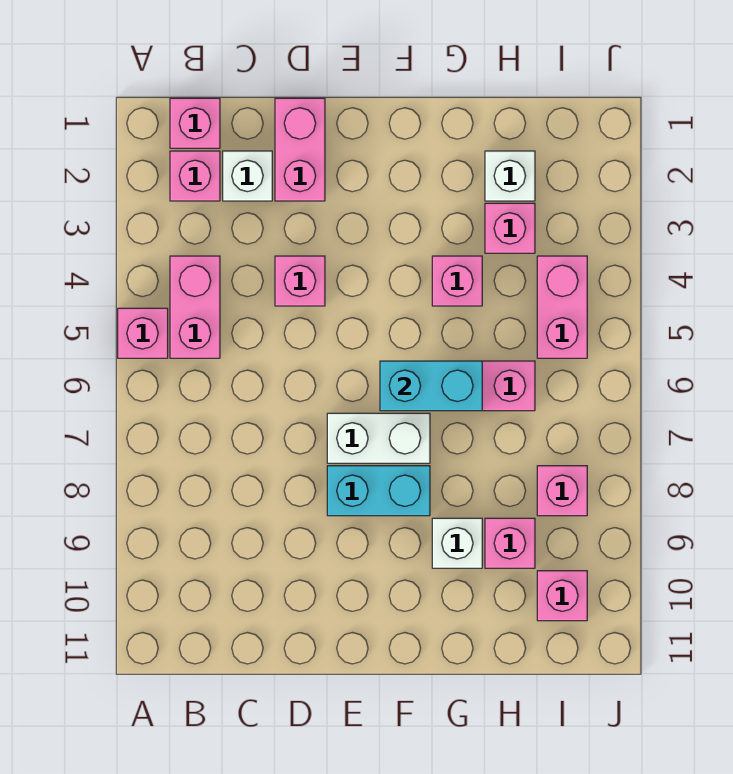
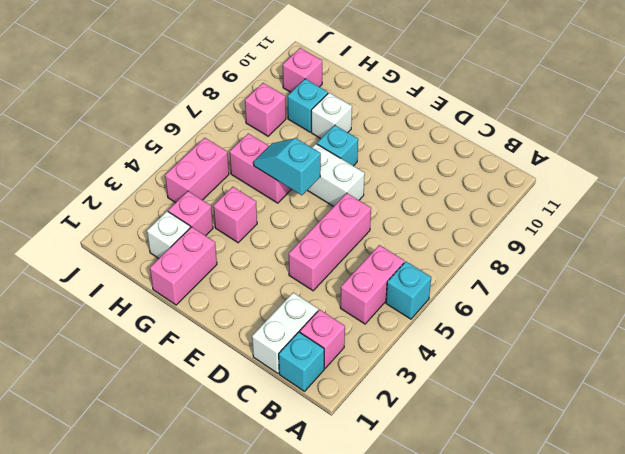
pink brick A5 level 1 -> cyan brick A5 level 1
pink brick B1 level 1 -> cyan brick B1 level 1
white brick C2 level 1 -> white brick C1:C2 level 1
pink brick D1:D2 level 1 -> pink brick G1:G2 level 1
pink brick D4 level 1 -> pink brick D4:D6 level 1
cyan brick E8:F8 level 1 -> cyan brick F8 level 1
cyan brick F6:G6 level 2 -> cyan slope F6:G6 level 2 top F
pink brick H9 level 1 -> cyan brick H9 level 1

